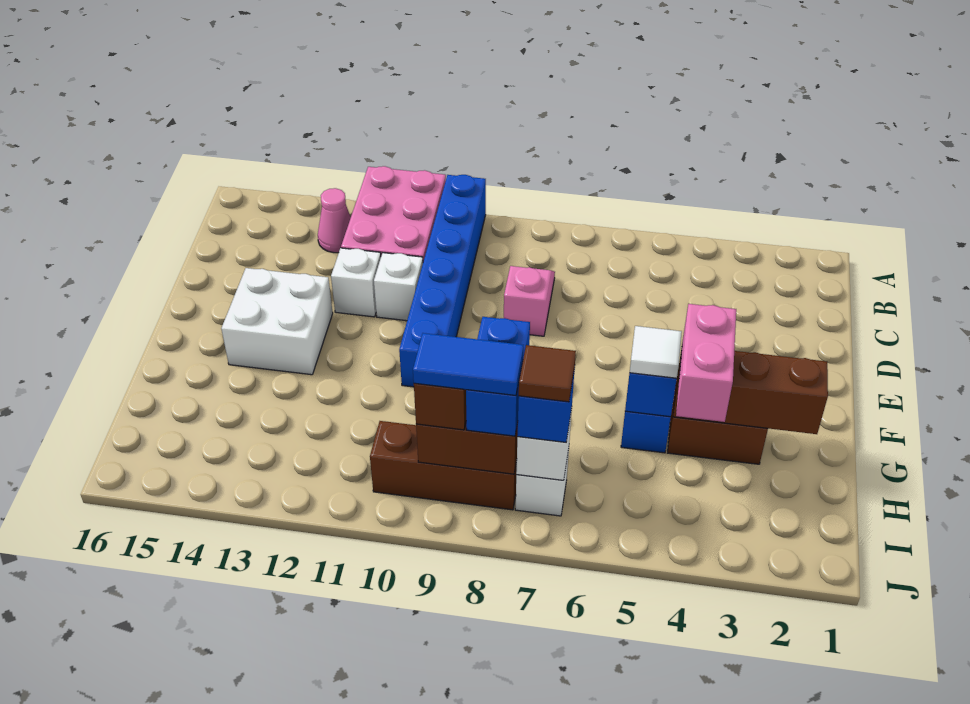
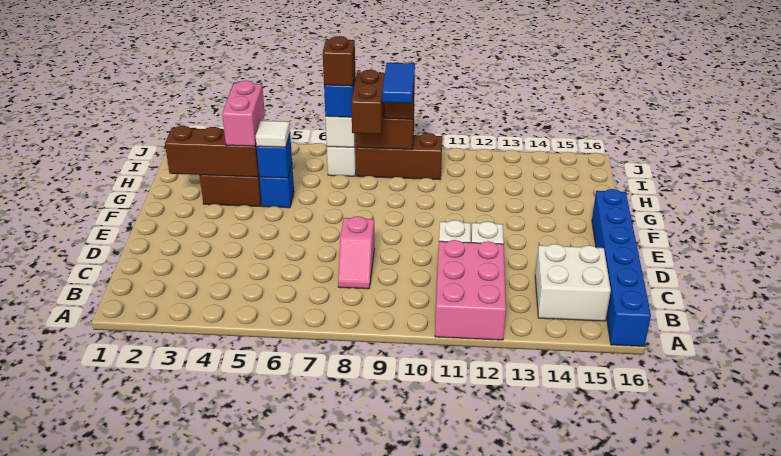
blue brick A10:F10 level 1 -> blue brick A16:F16 level 1
pink cone B13 level 1 -> none
white brick E13:F14 level 1 -> white brick B14:C15 level 1
blue brick H8:I8 level 3 -> brown brick H8:I8 level 3
brown tile I7 level 4 -> brown brick I7 level 4
blue tile I8:I9 level 4 -> blue tile H9:I9 level 4

